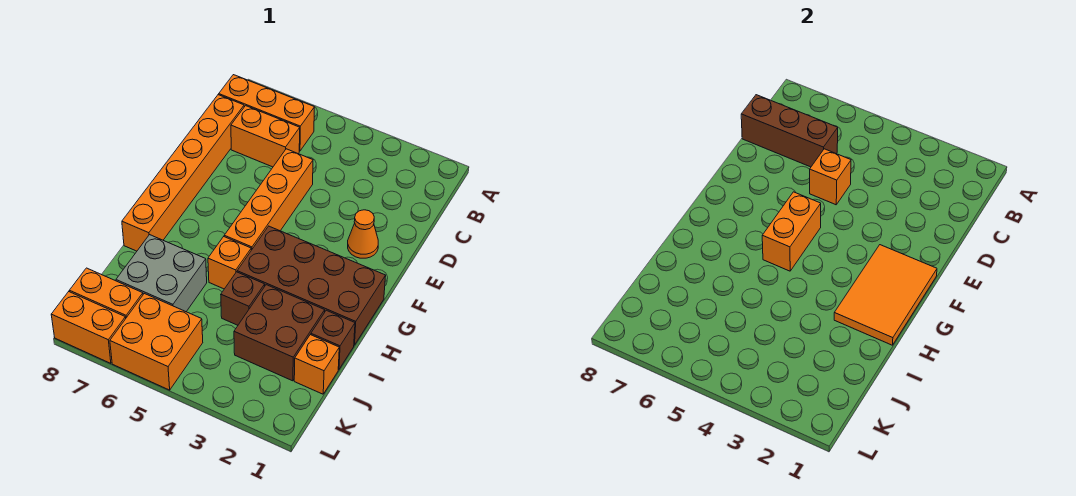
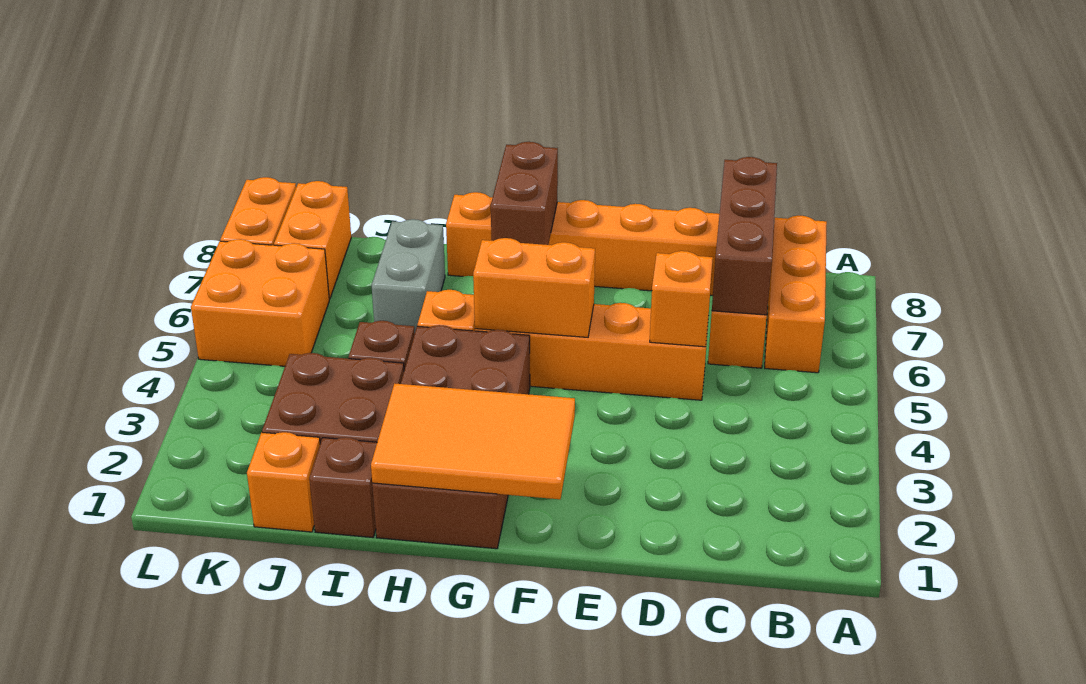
orange cone E2 level 1 -> none
none -> brown brick G7:G8 level 2
grey brick I6:J7 level 1 -> grey brick I6:I7 level 1

